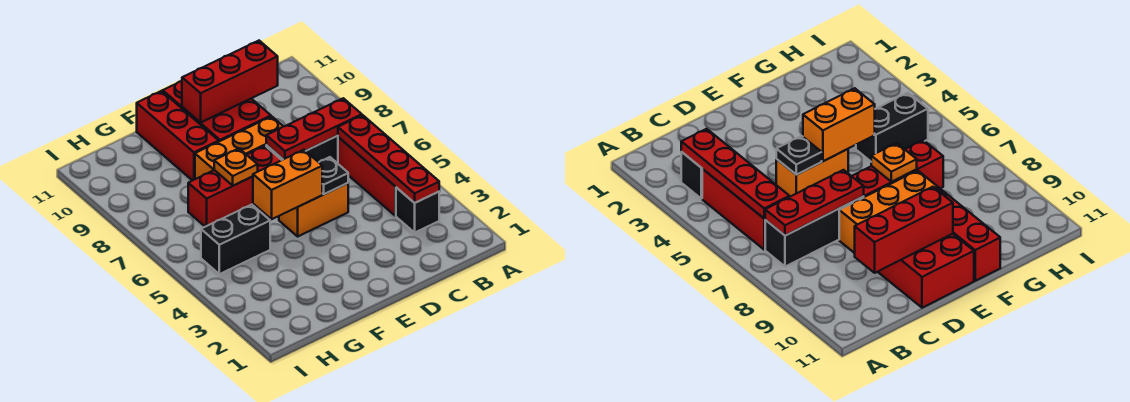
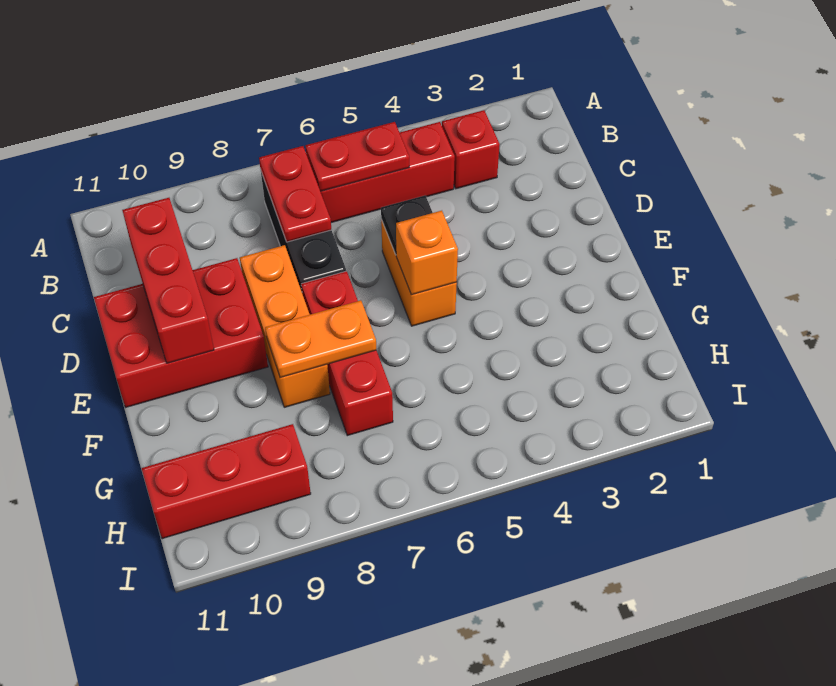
black brick B3 level 1 -> red brick B3 level 1
red plate B3:B6 level 2 -> red plate B5:B6 level 2
red plate B7:D7 level 2 -> red plate B7:C7 level 2
orange brick E5:F5 level 2 -> orange brick E5 level 2
orange plate F7 level 2 -> orange plate F7:F8 level 2
red brick F9:F11 level 1 -> red brick H9:H11 level 1
black brick G5:H5 level 1 -> none

